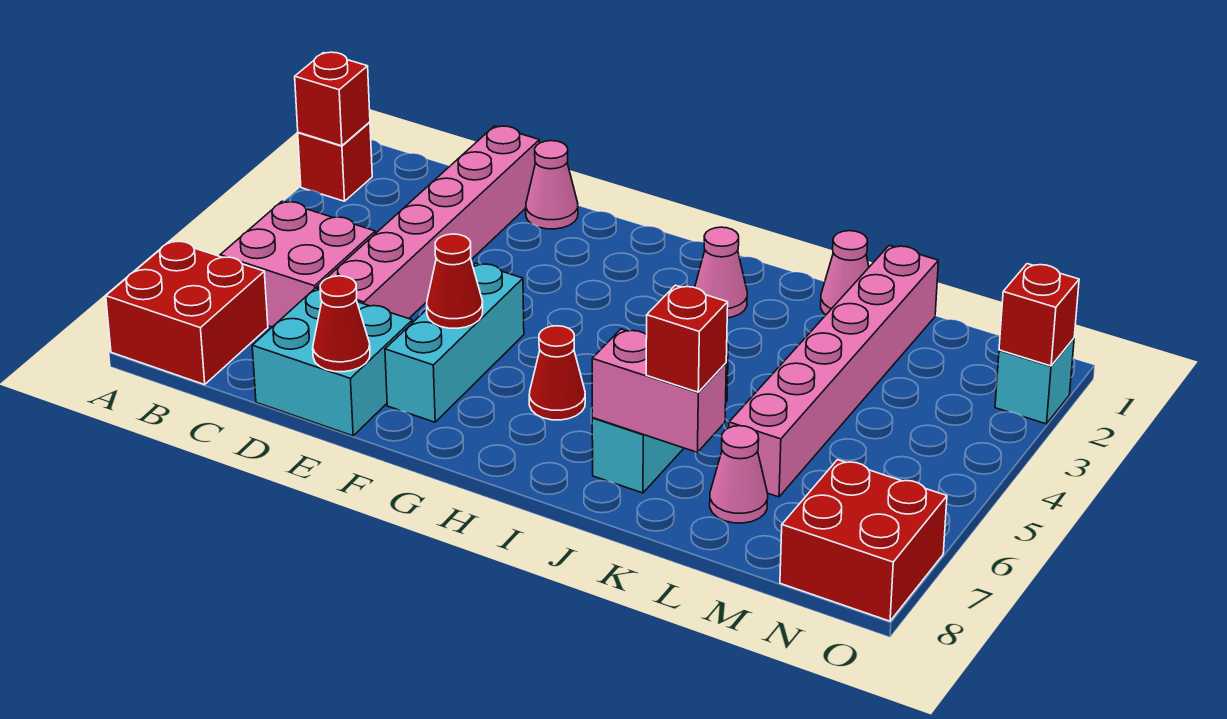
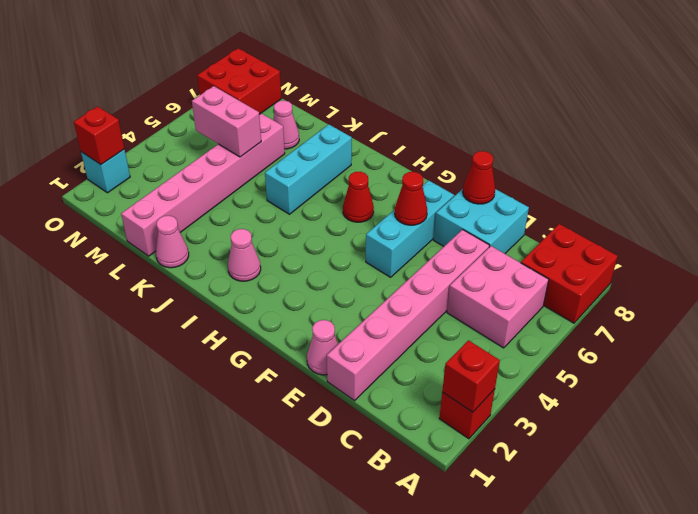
pink brick J7:K7 level 2 -> pink brick L5:M5 level 2
red brick K7 level 3 -> none

